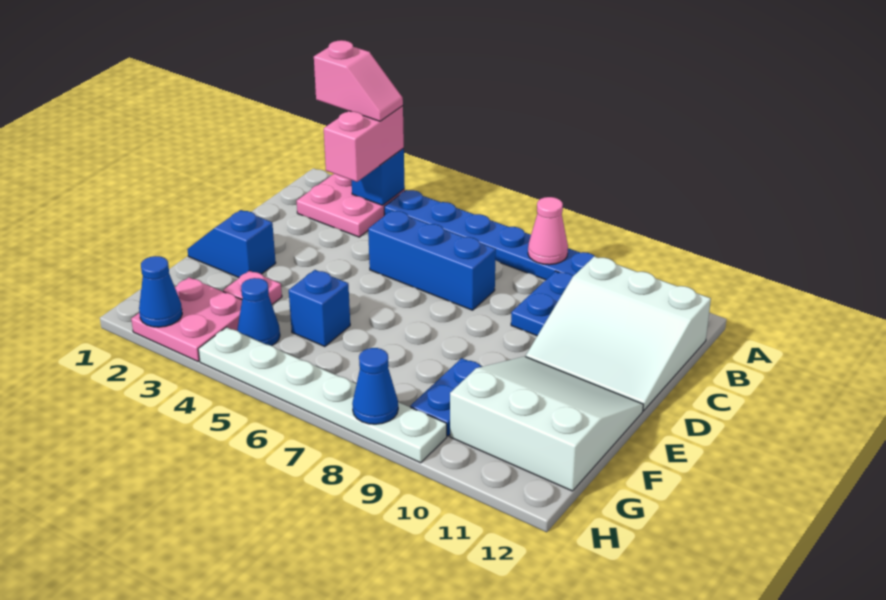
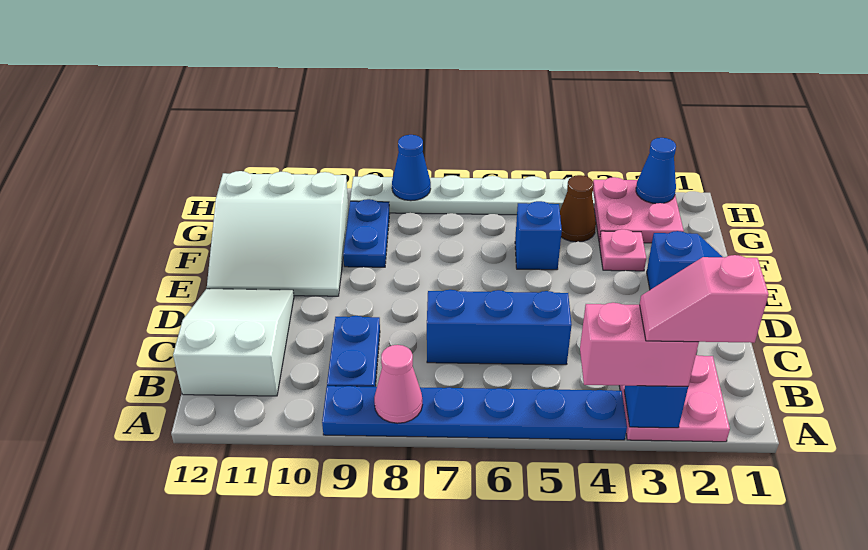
pink brick A3:B3 level 3 -> pink brick A3:A4 level 3
white slope B10:D12 level 1 top B -> white slope B11:D12 level 1 top B
blue cone G4 level 1 -> brown cone G4 level 1

